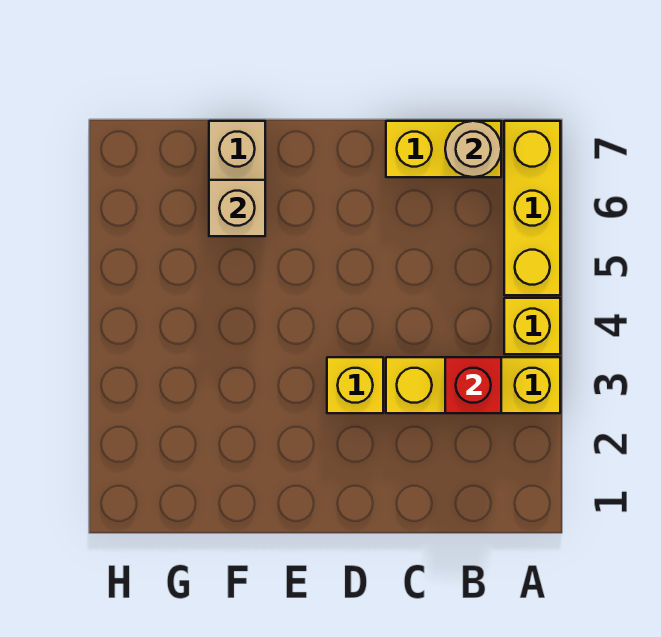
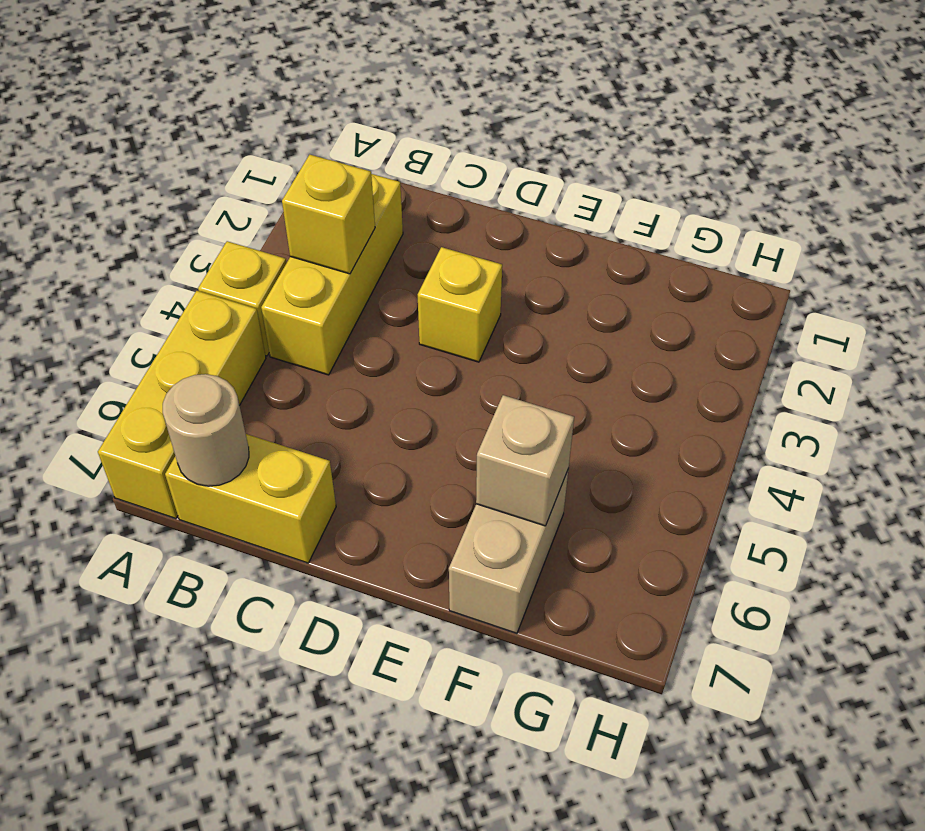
yellow brick A3:C3 level 1 -> yellow brick B2:B4 level 1
red brick B3 level 2 -> yellow brick B3 level 2

